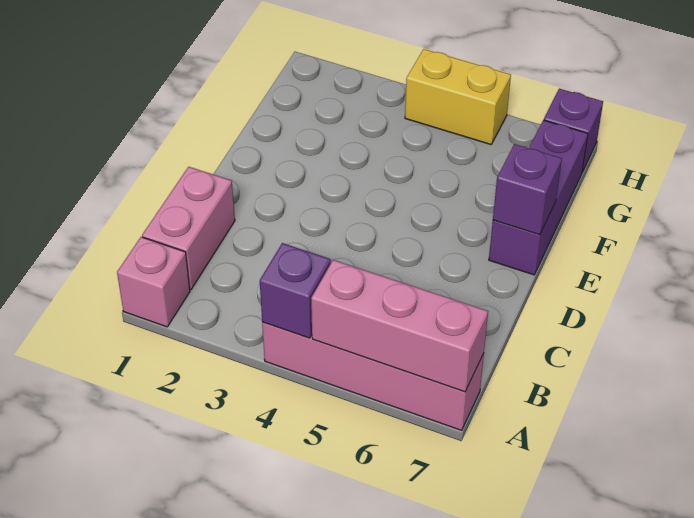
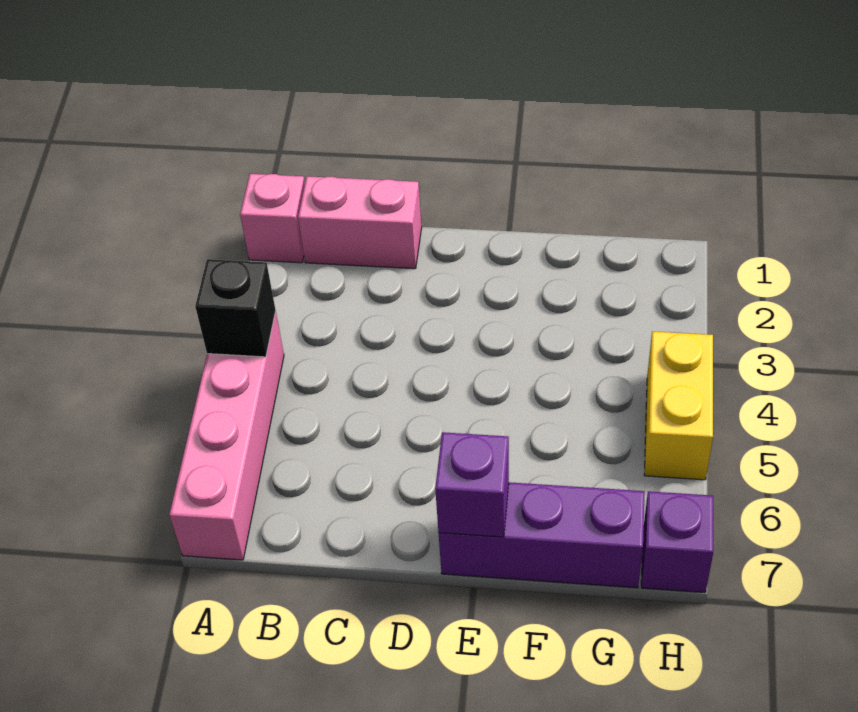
purple brick A4 level 2 -> black brick A4 level 2
pink brick A5:A7 level 2 -> none

